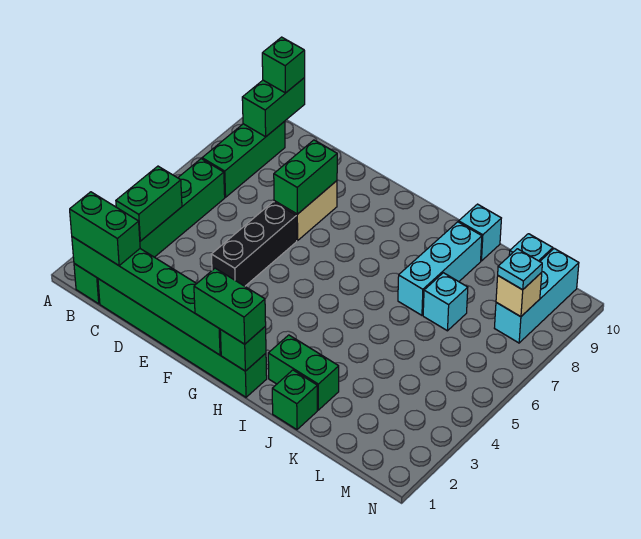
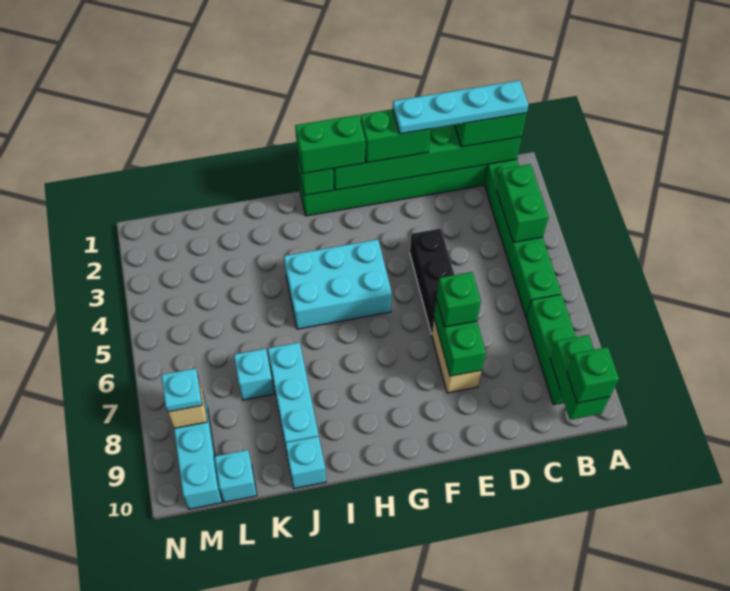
none -> cyan plate B1:E1 level 4
none -> cyan brick G4:I5 level 1
green brick I2:J2 level 1 -> green brick E1:F1 level 3
green brick J1 level 1 -> green brick E7 level 3

